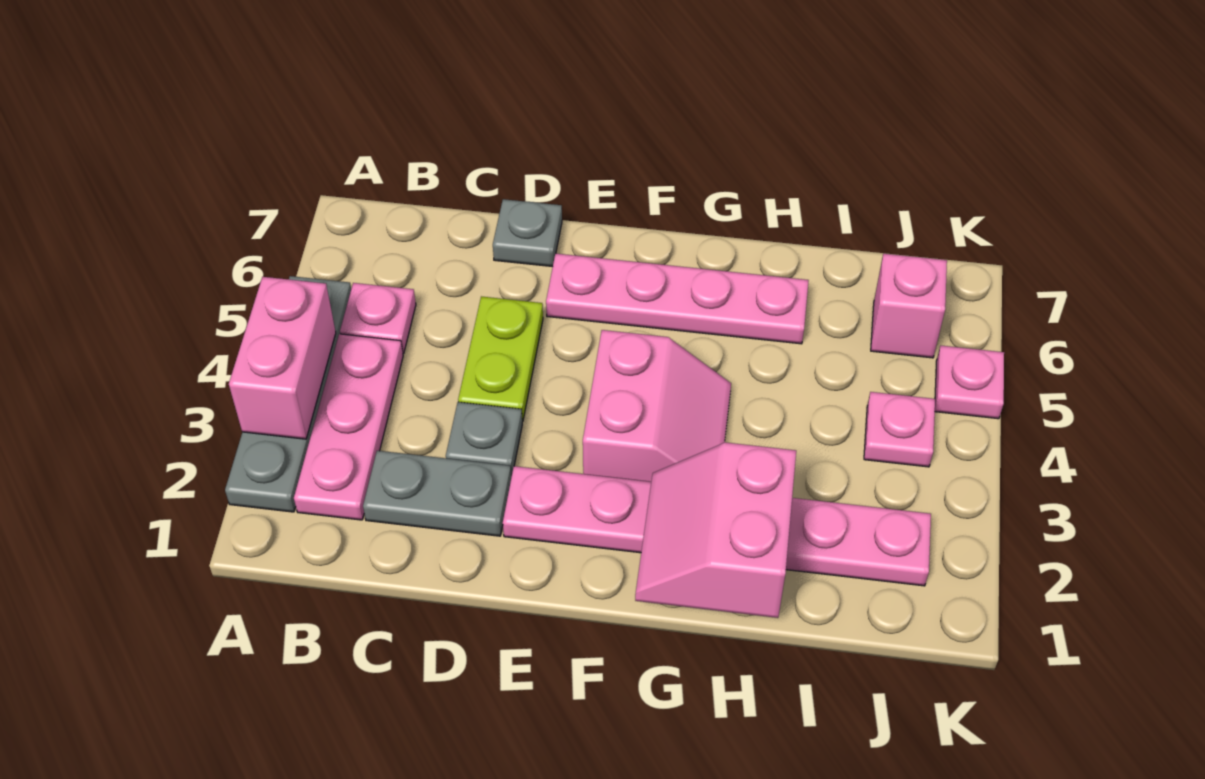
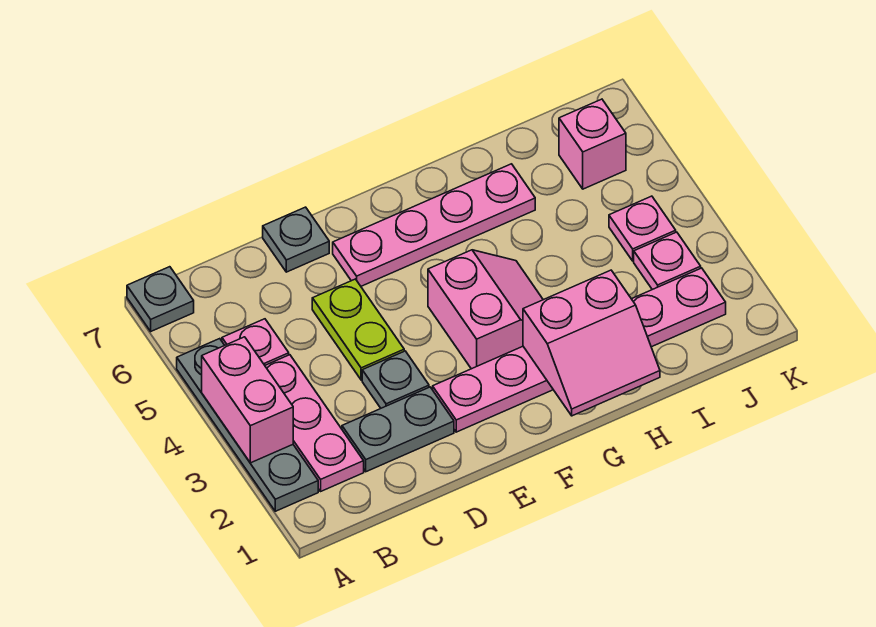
none -> grey plate A7 level 1
pink slope G1:H2 level 2 top H -> pink slope G1:H2 level 2 top 2
pink plate K5 level 1 -> pink plate J3 level 1

